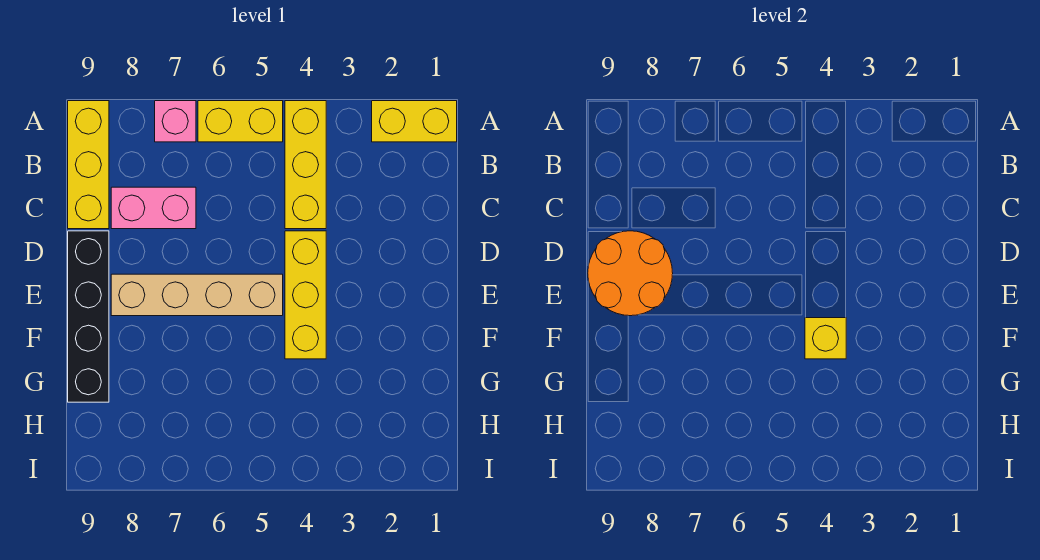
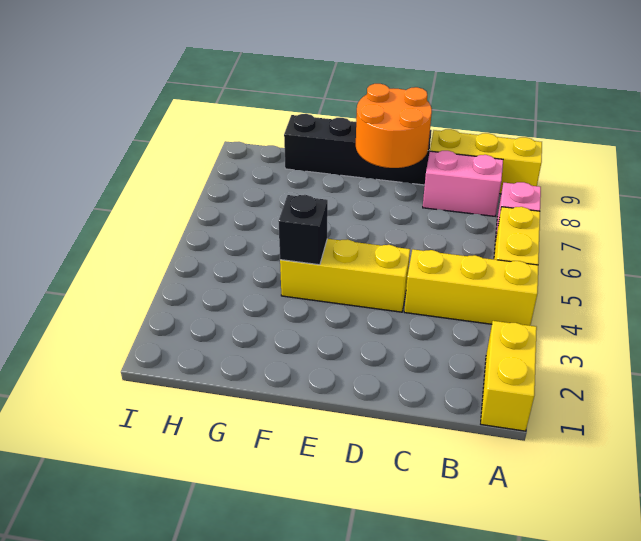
pink brick C7:C8 level 1 -> pink brick B8:C8 level 1
tan brick E5:E8 level 1 -> none
yellow brick F4 level 2 -> black brick F4 level 2

